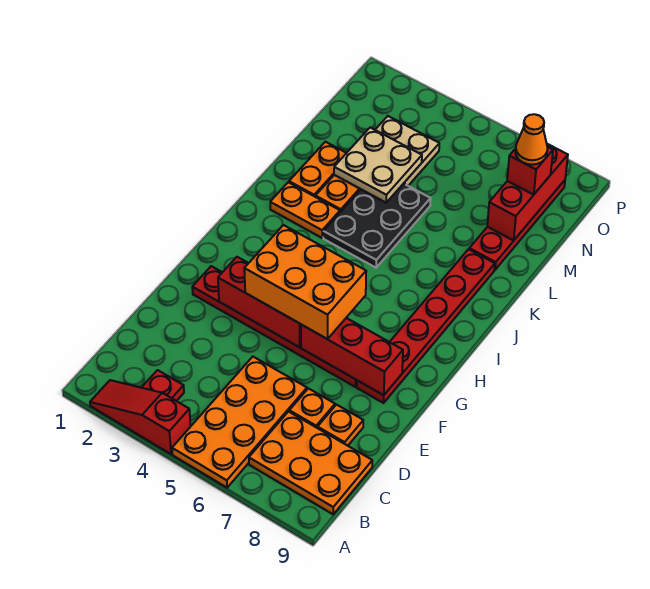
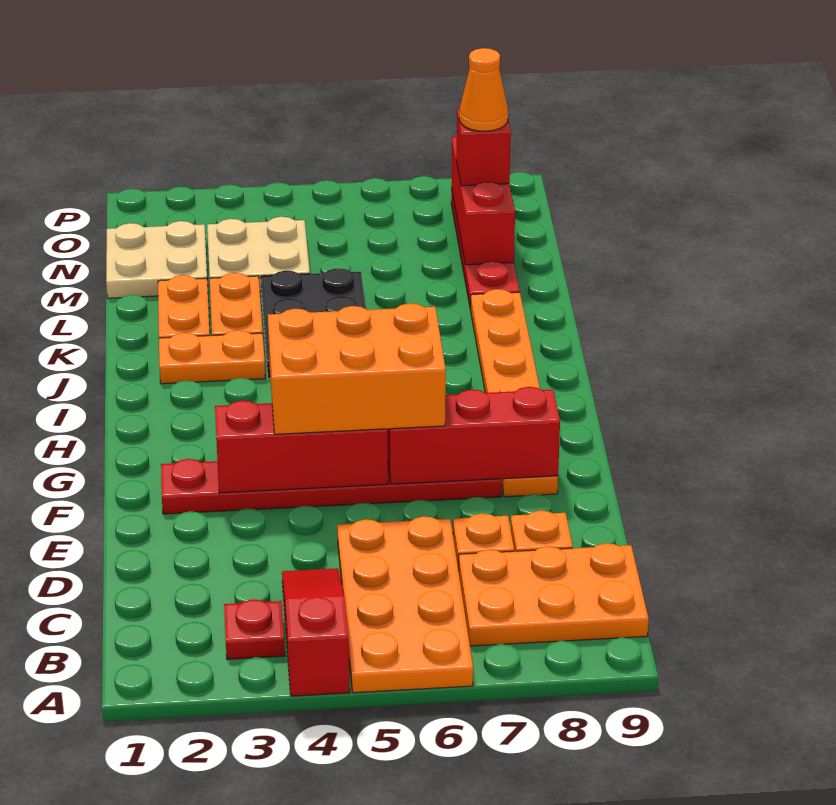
red slope A2:A4 level 1 top 4 -> red slope A4:C4 level 1 top A
red plate F8:K8 level 1 -> orange plate F8:K8 level 1
tan plate L3:M4 level 2 -> tan plate M1:N2 level 1

